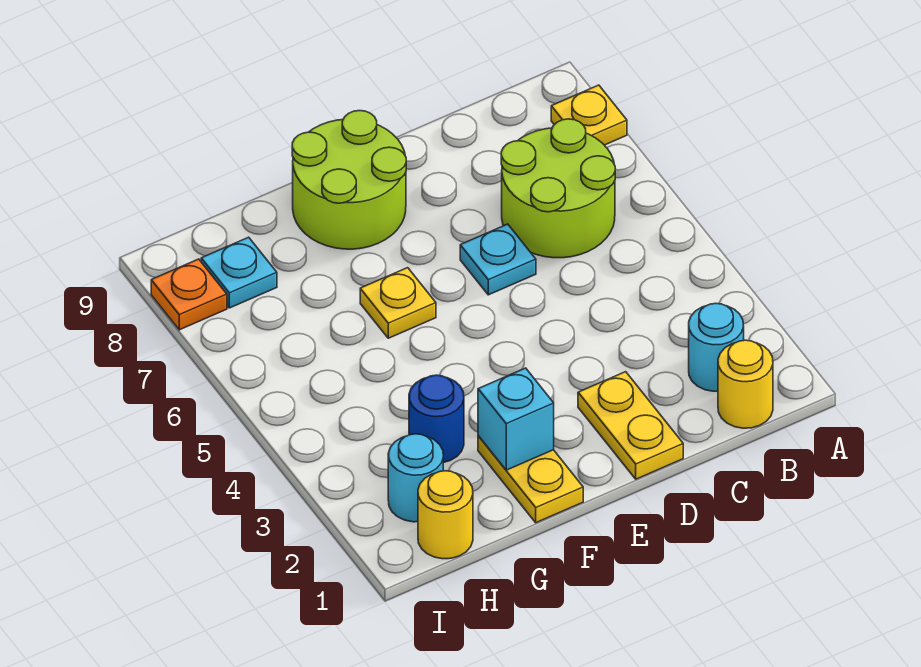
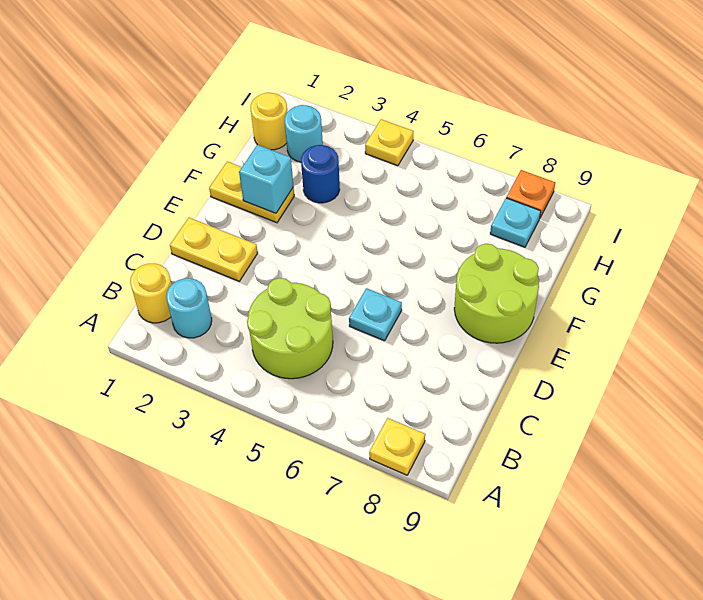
lime round brick B6:C7 level 1 -> lime round brick B4:C5 level 1
yellow plate F6 level 1 -> yellow plate I4 level 1

